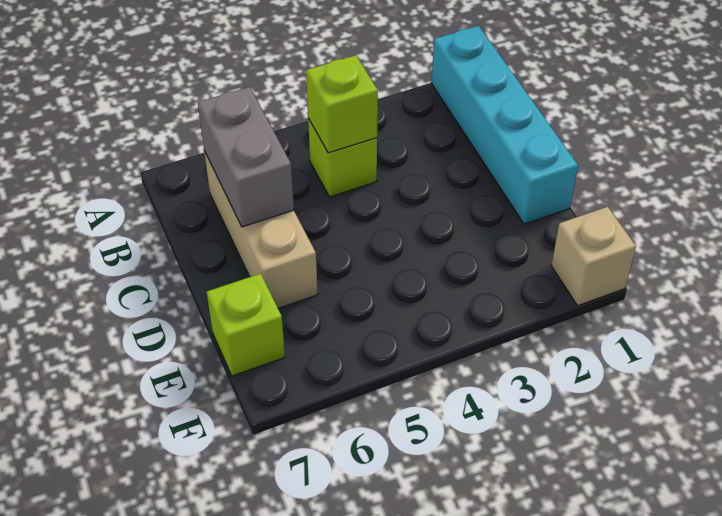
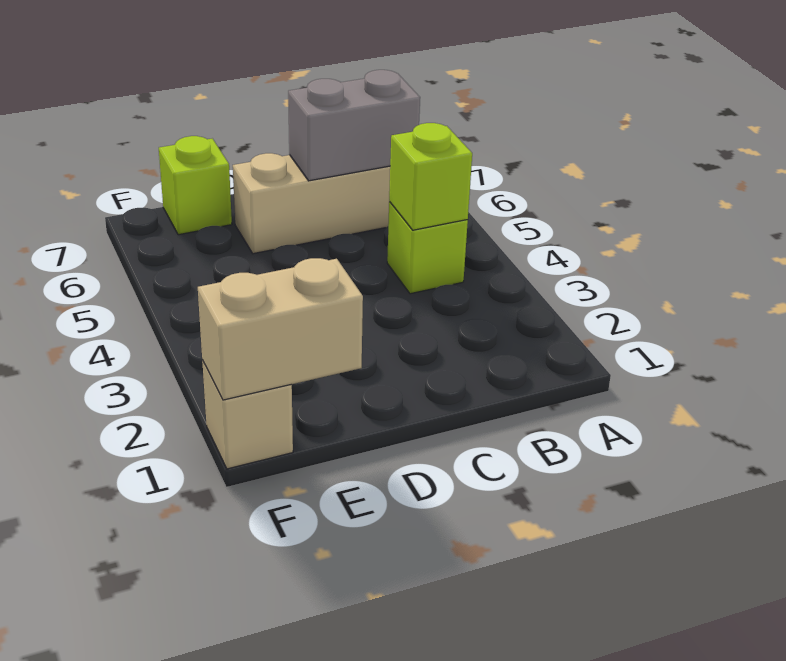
cyan brick A1:D1 level 1 -> none
none -> tan brick E1:F1 level 2

